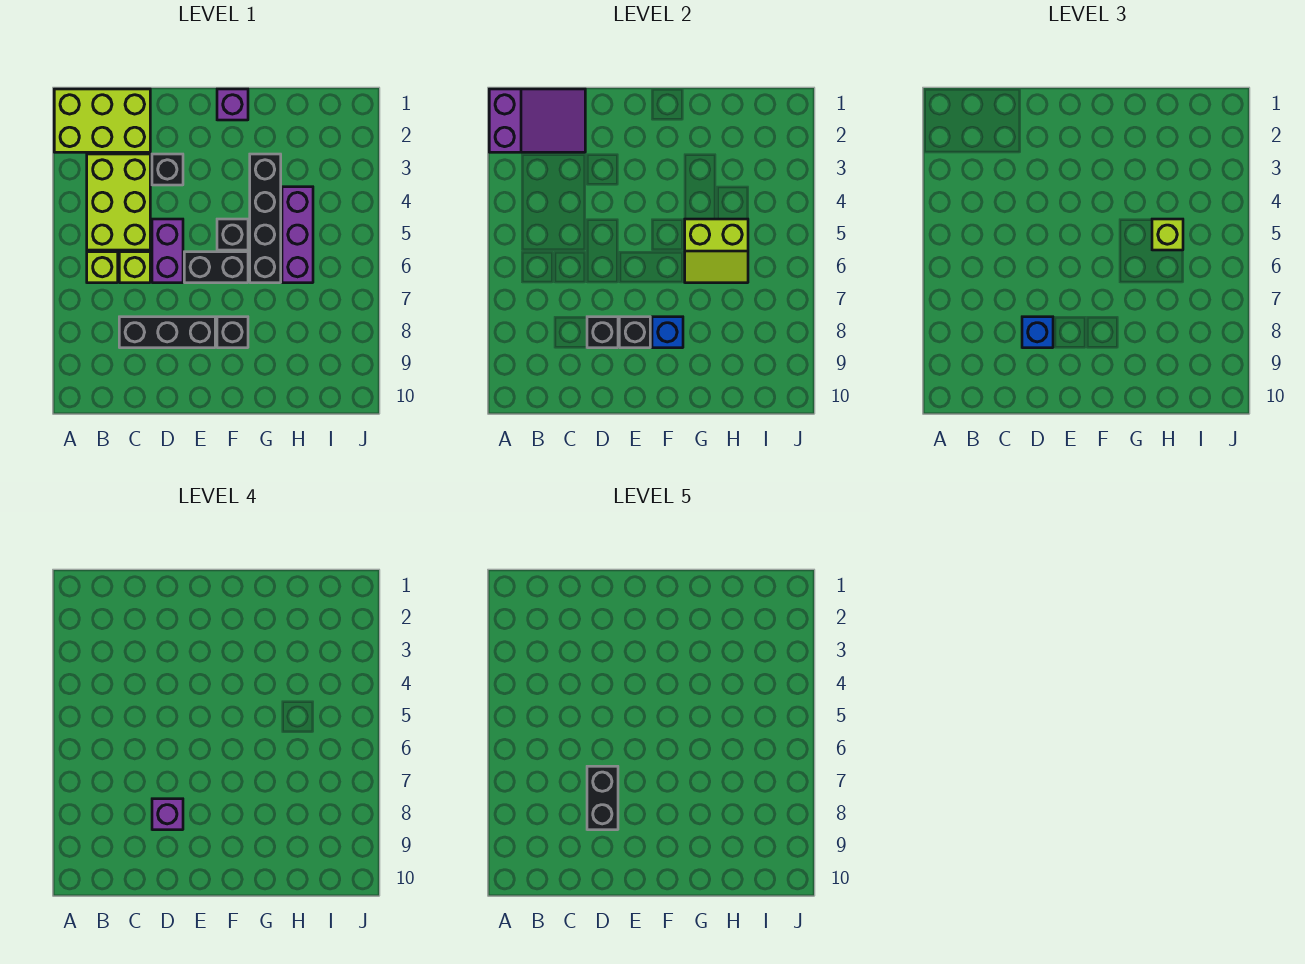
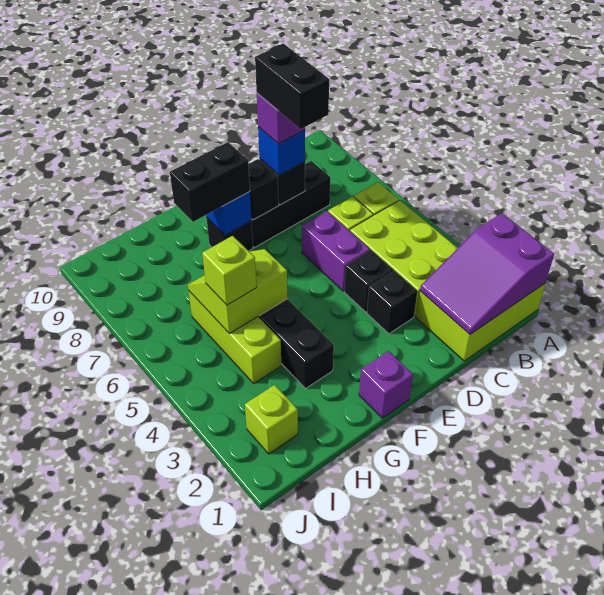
black brick E6:F6 level 1 -> black brick F8:G8 level 3
black brick F5 level 1 -> black brick D4 level 1
purple brick H4:H6 level 1 -> lime brick H4:H6 level 1
none -> lime brick I2 level 1

